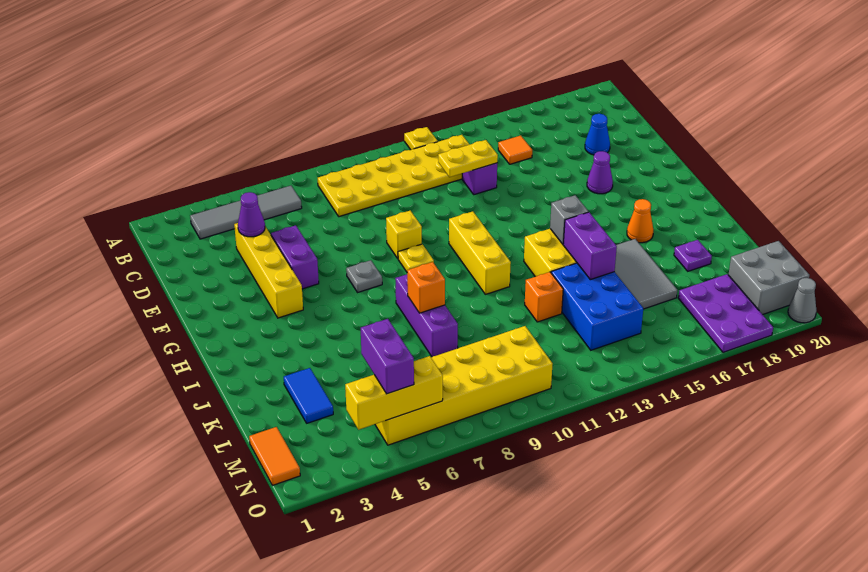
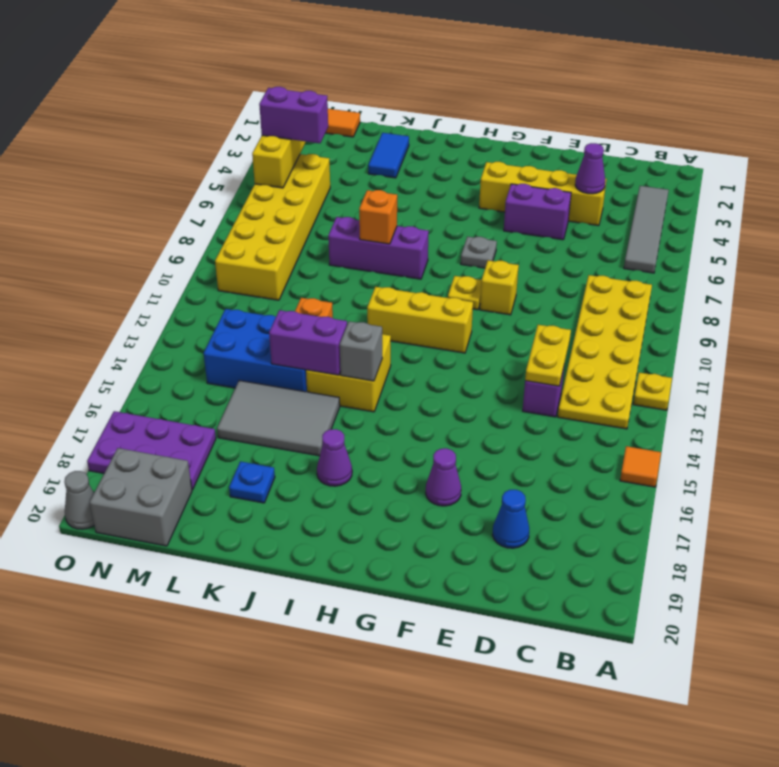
orange tile C15 level 1 -> orange tile A15 level 1
orange cone I17 level 1 -> purple cone I17 level 1
blue tile K3:L3 level 1 -> blue tile K2:K3 level 1
purple plate K18 level 1 -> blue plate K18 level 1

